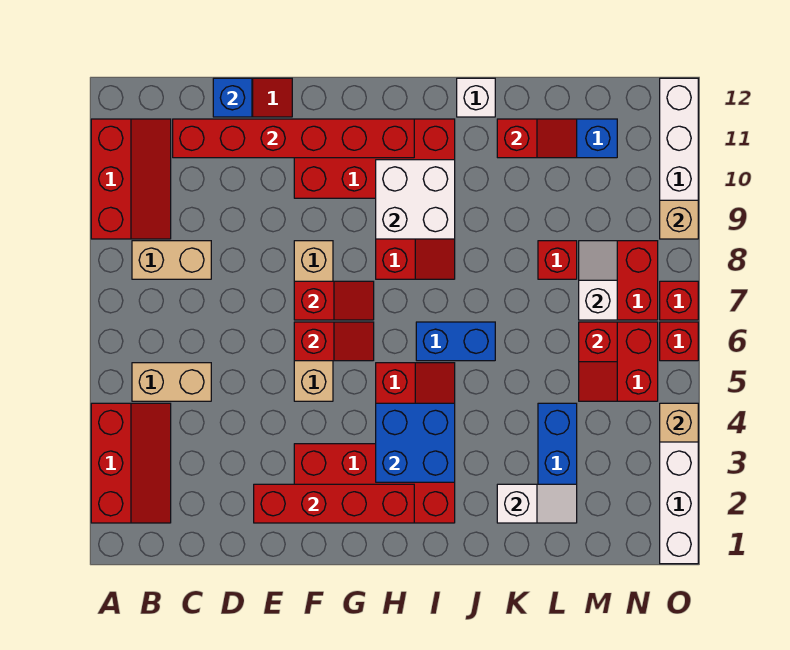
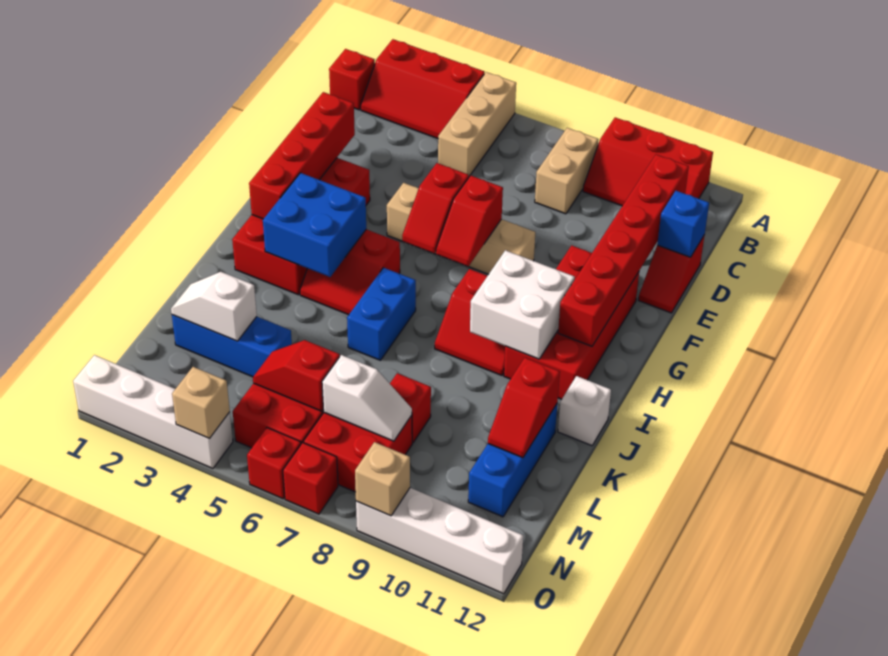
none -> red brick B1 level 1
tan brick B5:C5 level 1 -> tan brick A5:C5 level 1
white slope K2:L2 level 2 top K -> white slope L2:L3 level 2 top 3

